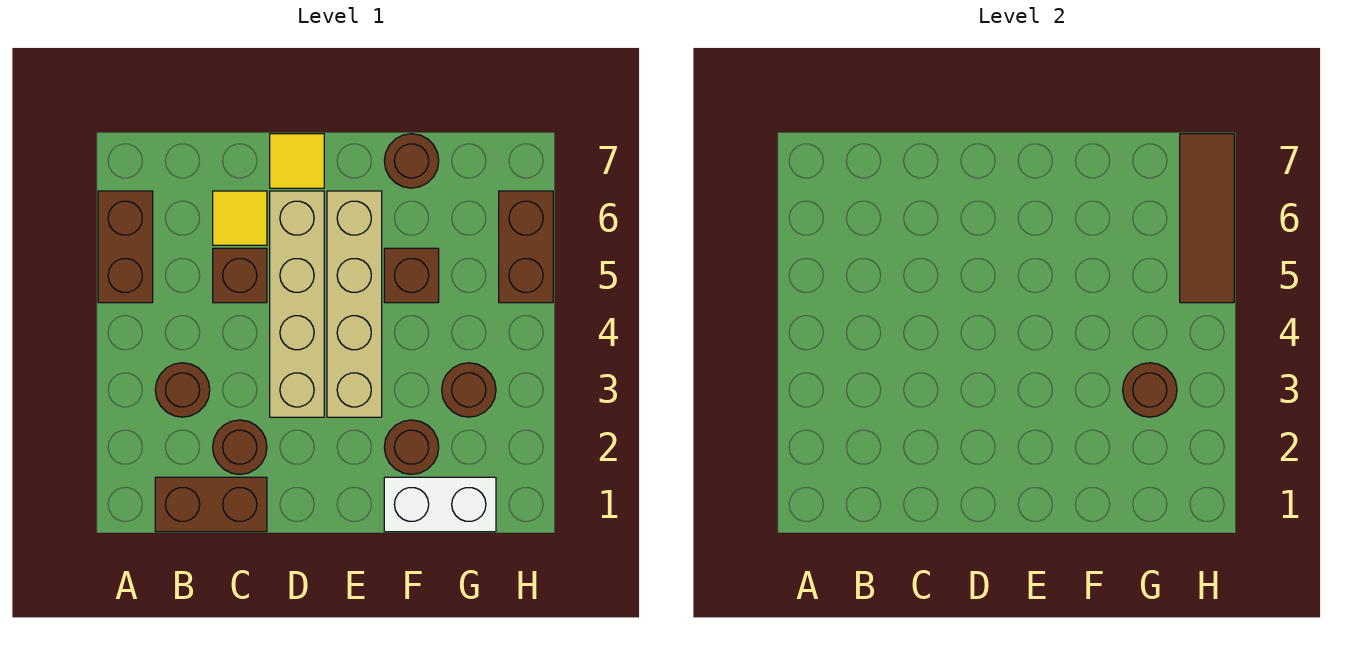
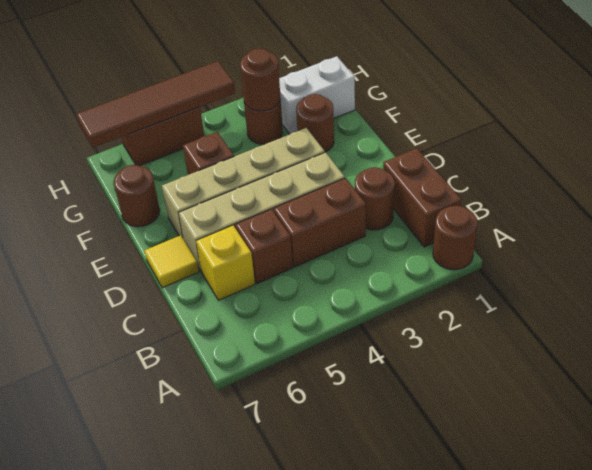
brown brick A5:A6 level 1 -> brown brick C3:C4 level 1
brown round brick B3 level 1 -> brown round brick A1 level 1
yellow tile C6 level 1 -> yellow brick C6 level 1
white brick F1:G1 level 1 -> white brick G1:G2 level 1
brown tile H5:H7 level 2 -> brown tile H4:H7 level 2

